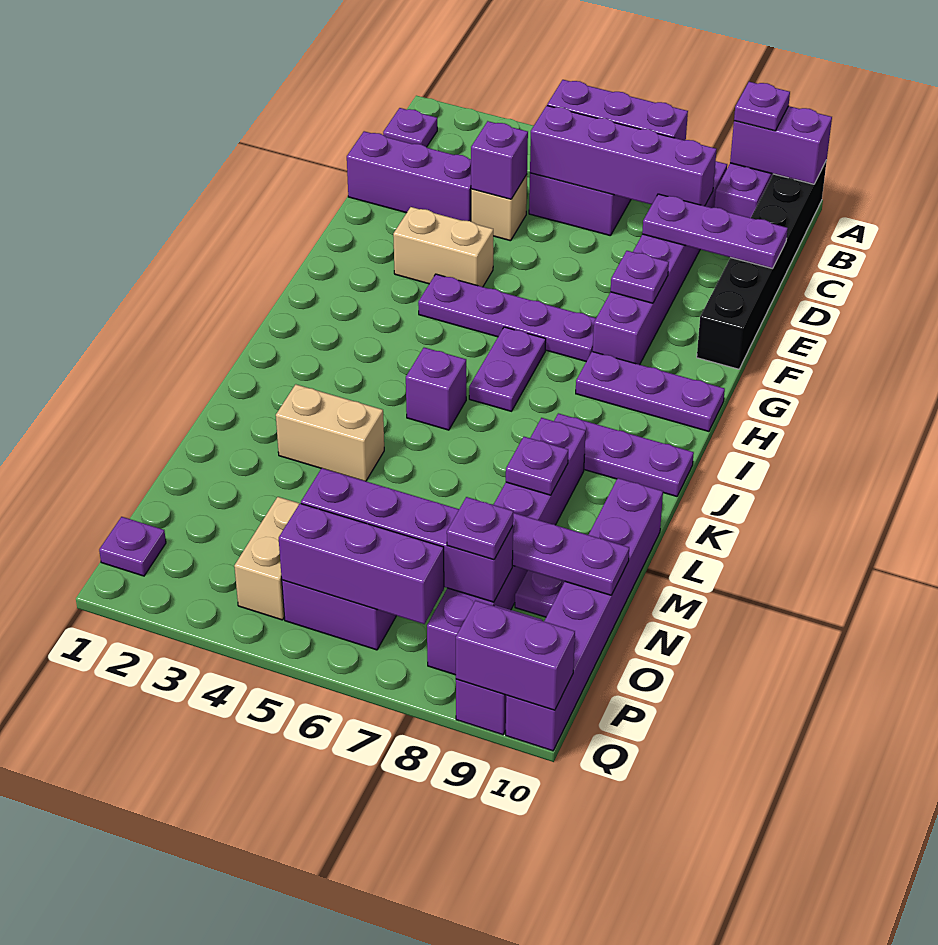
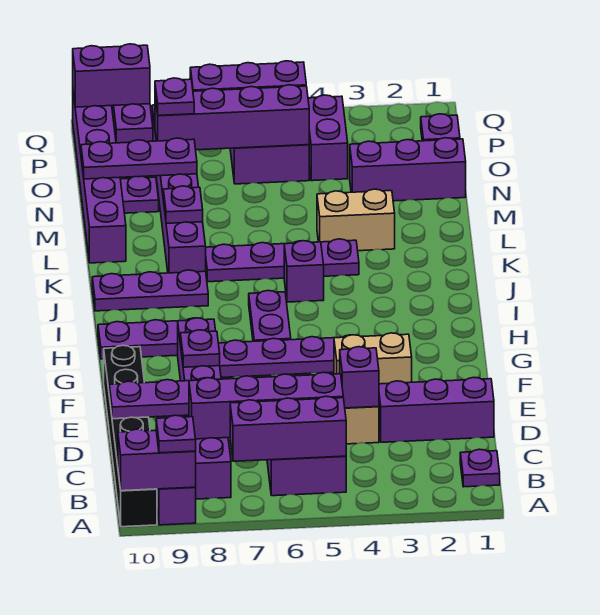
none -> purple plate K4:K7 level 1
none -> purple brick N1:N3 level 1
tan brick O4:P4 level 1 -> purple brick O4:P4 level 1

